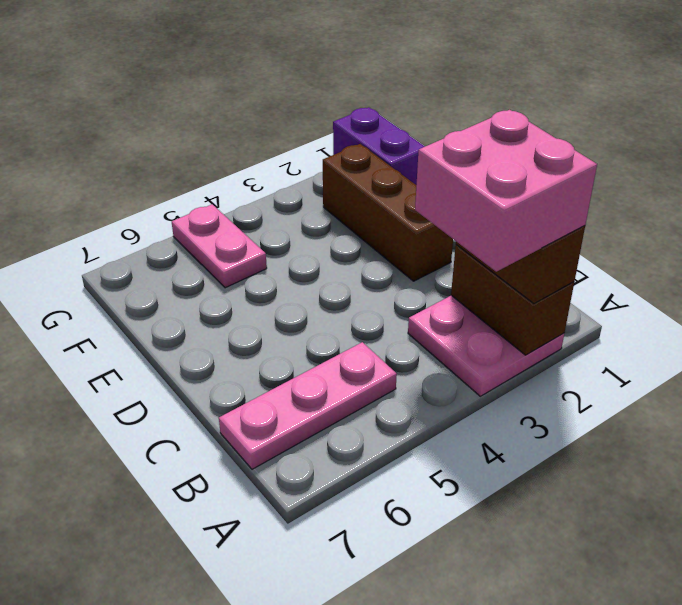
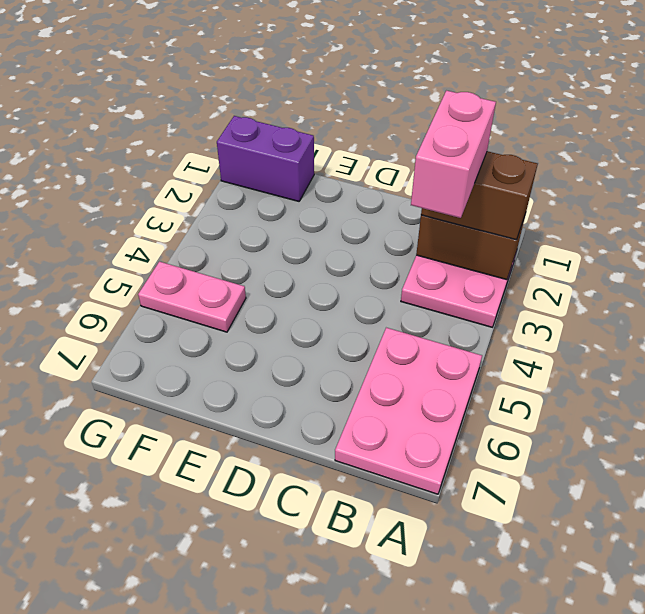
pink brick A2:B3 level 4 -> pink brick B2:B3 level 4
pink plate B5:B7 level 1 -> pink plate A5:B7 level 1
brown brick D2:F2 level 1 -> none

